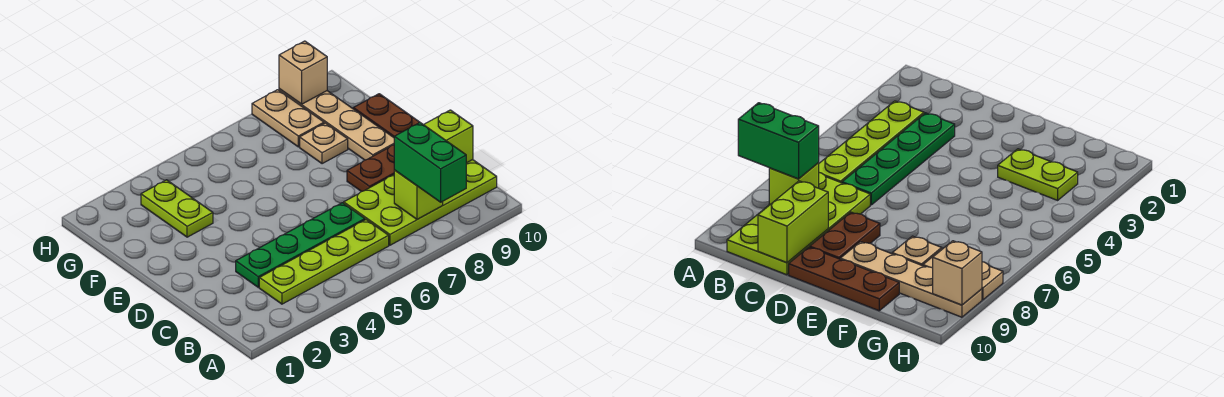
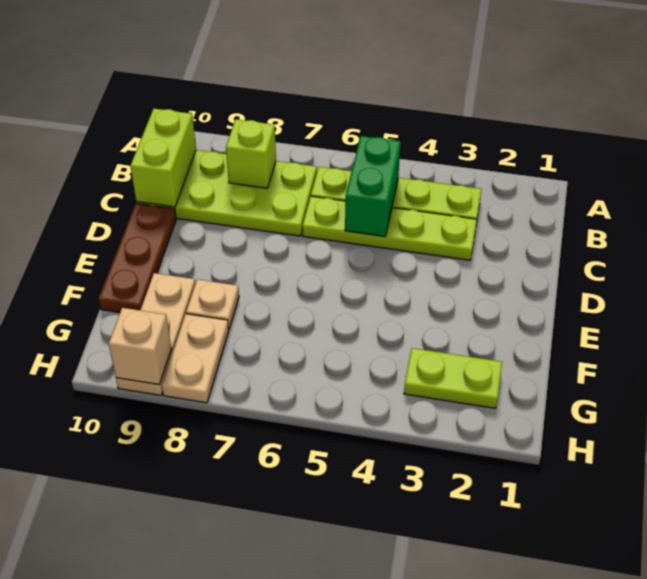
green brick A8:B8 level 3 -> green brick B5:C5 level 2
green plate C3:C6 level 1 -> lime plate C3:C6 level 1
lime brick C9:C10 level 2 -> lime brick B10:C10 level 2
brown plate D8:D9 level 1 -> none
tan plate E9:H9 level 1 -> tan plate F9:H9 level 1
lime plate F3:G3 level 1 -> lime plate G2:G3 level 1

